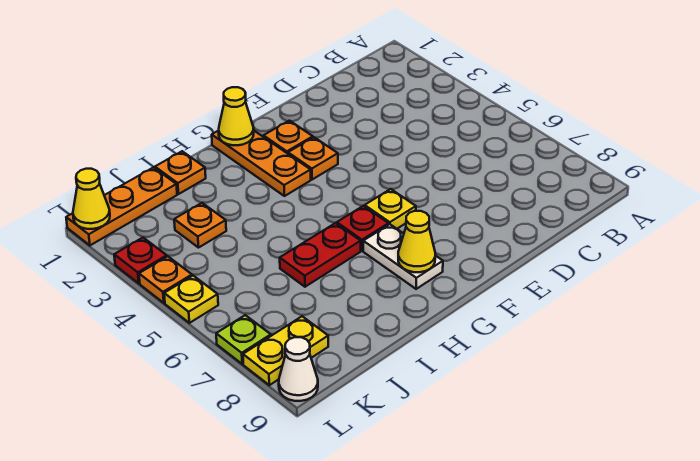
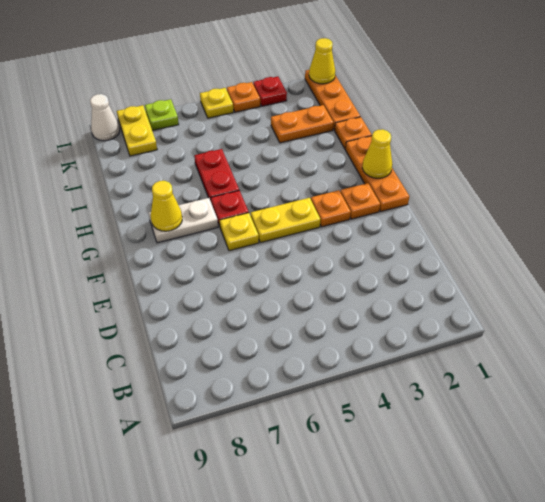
none -> yellow plate F4:F5 level 1
orange plate G1:G3 level 1 -> orange plate F1:H1 level 1
orange plate J3 level 1 -> orange plate J2:J3 level 1

